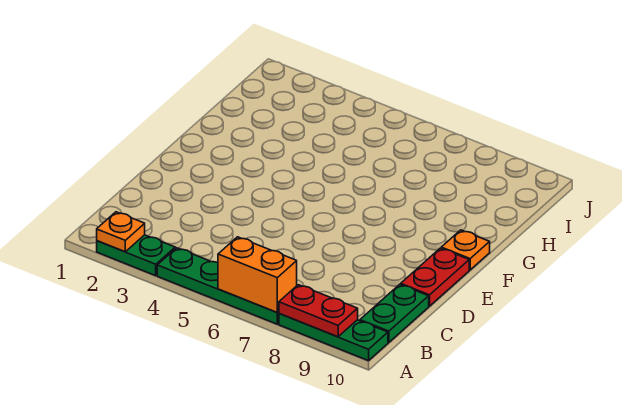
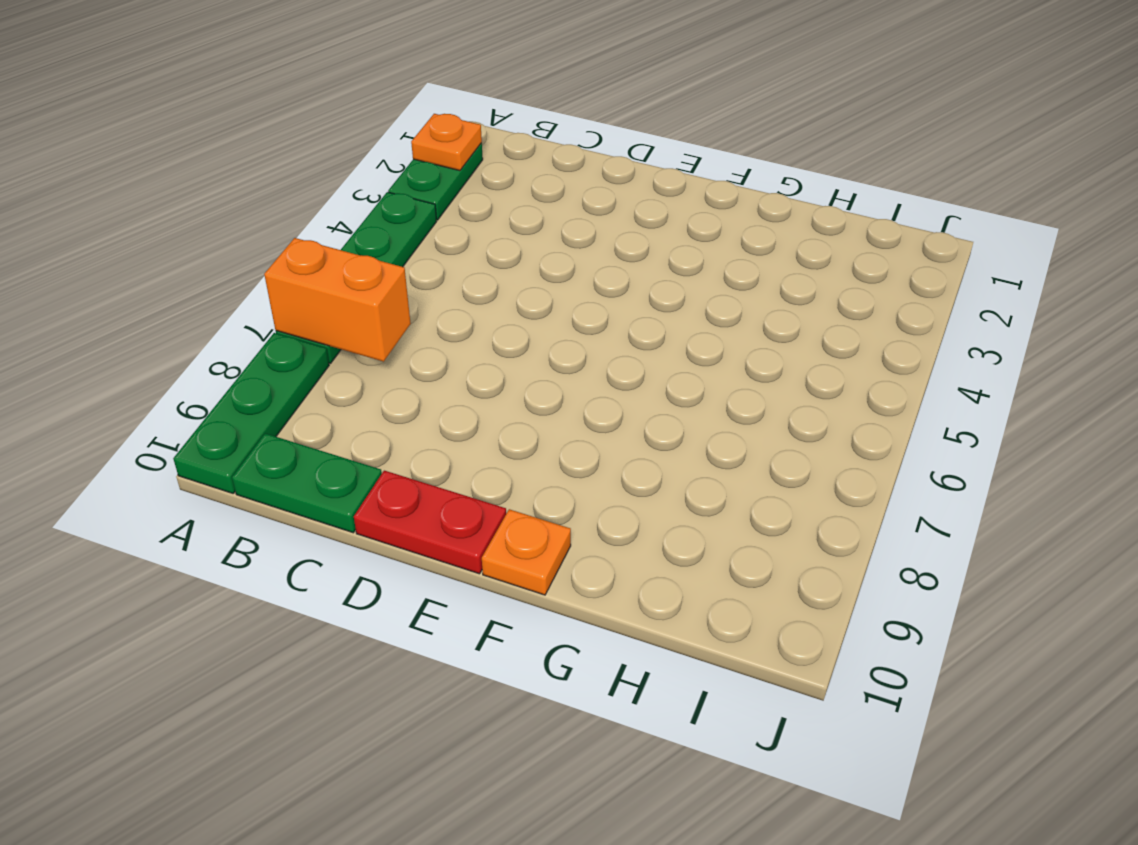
orange brick A6:A7 level 2 -> orange brick A7:B7 level 2
red plate A8:A9 level 2 -> none

